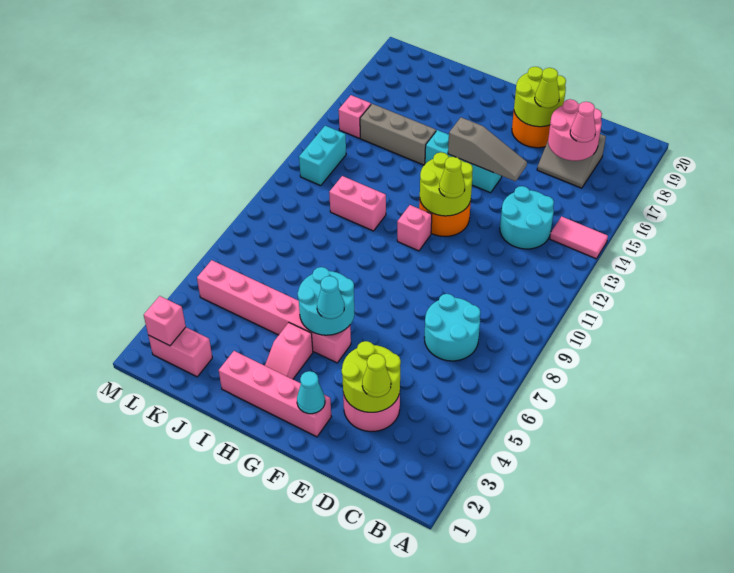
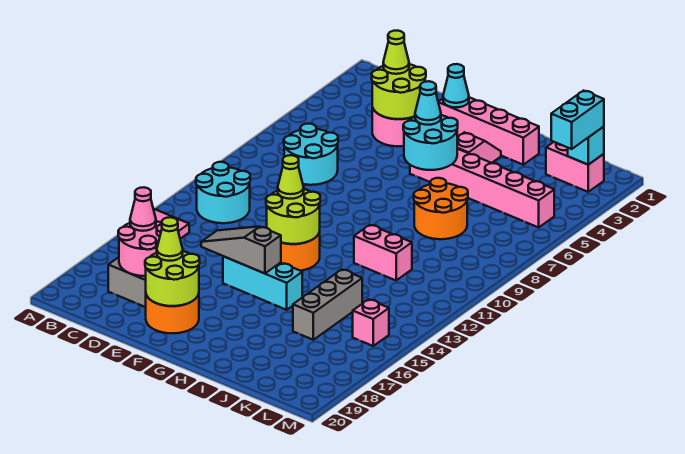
cyan round brick C13:D14 level 1 -> cyan round brick B11:C12 level 1
pink brick G11 level 1 -> none
none -> orange round brick I7:J8 level 1
grey brick I15:K15 level 1 -> grey brick J14:J16 level 1
pink brick L2 level 2 -> cyan brick L2 level 2
cyan brick L12:L13 level 1 -> cyan brick L2:L3 level 3

